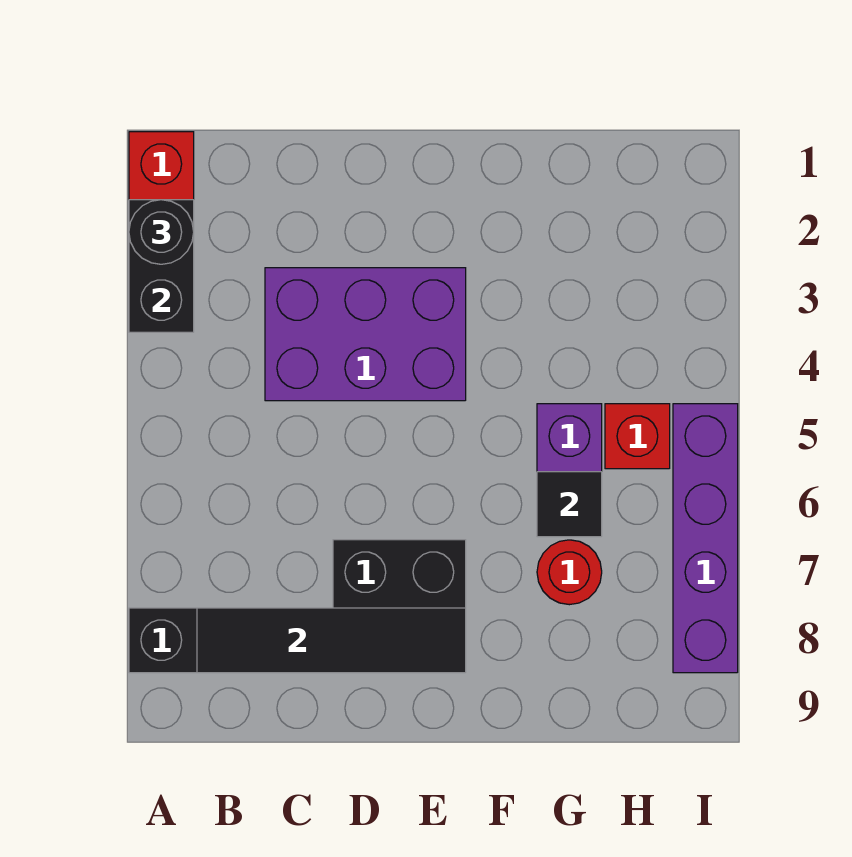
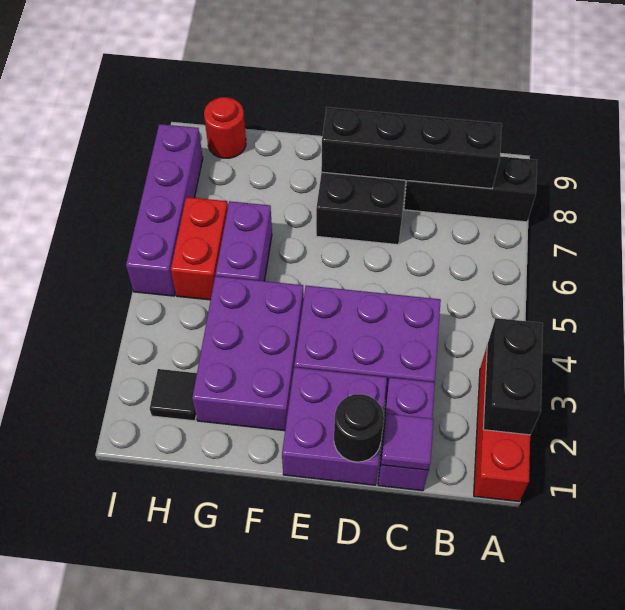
black round brick A2 level 3 -> black round brick D1 level 2
black tile B8:E8 level 2 -> black brick B8:E8 level 2
none -> purple brick C1:C2 level 1
none -> purple tile C1 level 2
none -> purple brick D1:E2 level 1
none -> purple brick F2:G4 level 1
black tile G6 level 2 -> black tile H2 level 1
red round brick G7 level 1 -> red round brick H9 level 1
red brick H5 level 1 -> red brick H5:H6 level 1

